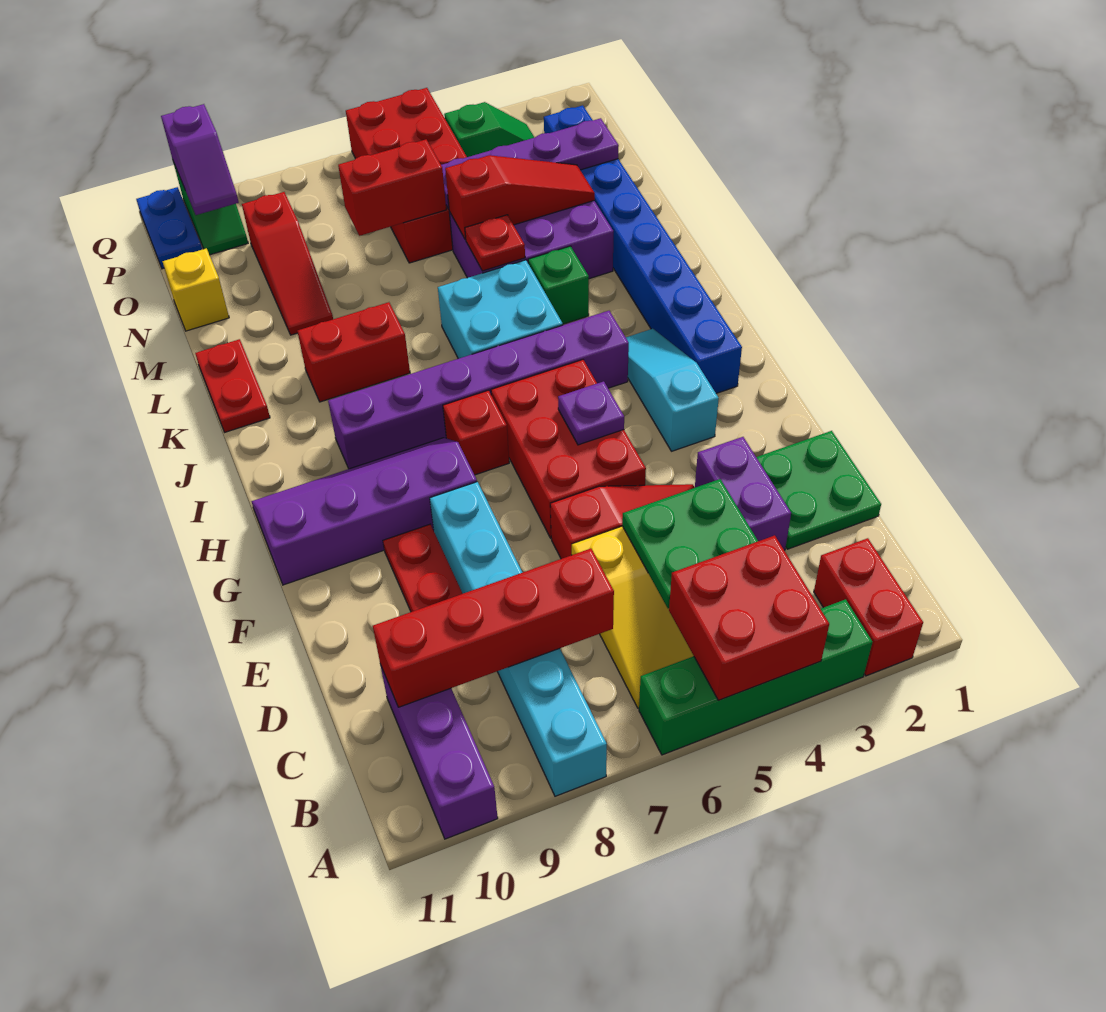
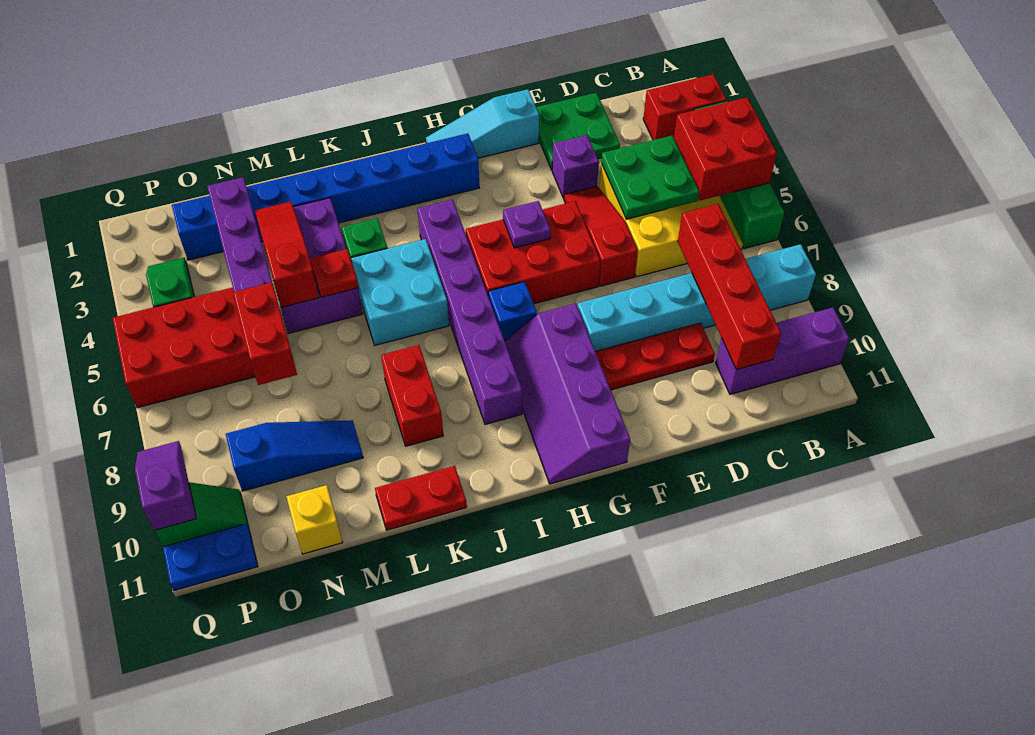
purple brick D3:E3 level 1 -> purple brick E3 level 1
cyan slope G3:I3 level 1 top G -> cyan slope F1:H1 level 1 top F
red brick H7 level 1 -> blue brick H7 level 1
red slope M9:O9 level 1 top O -> blue slope M9:O9 level 1 top O
purple slope P10:Q10 level 2 top Q -> purple slope Q9:Q10 level 2 top 10

